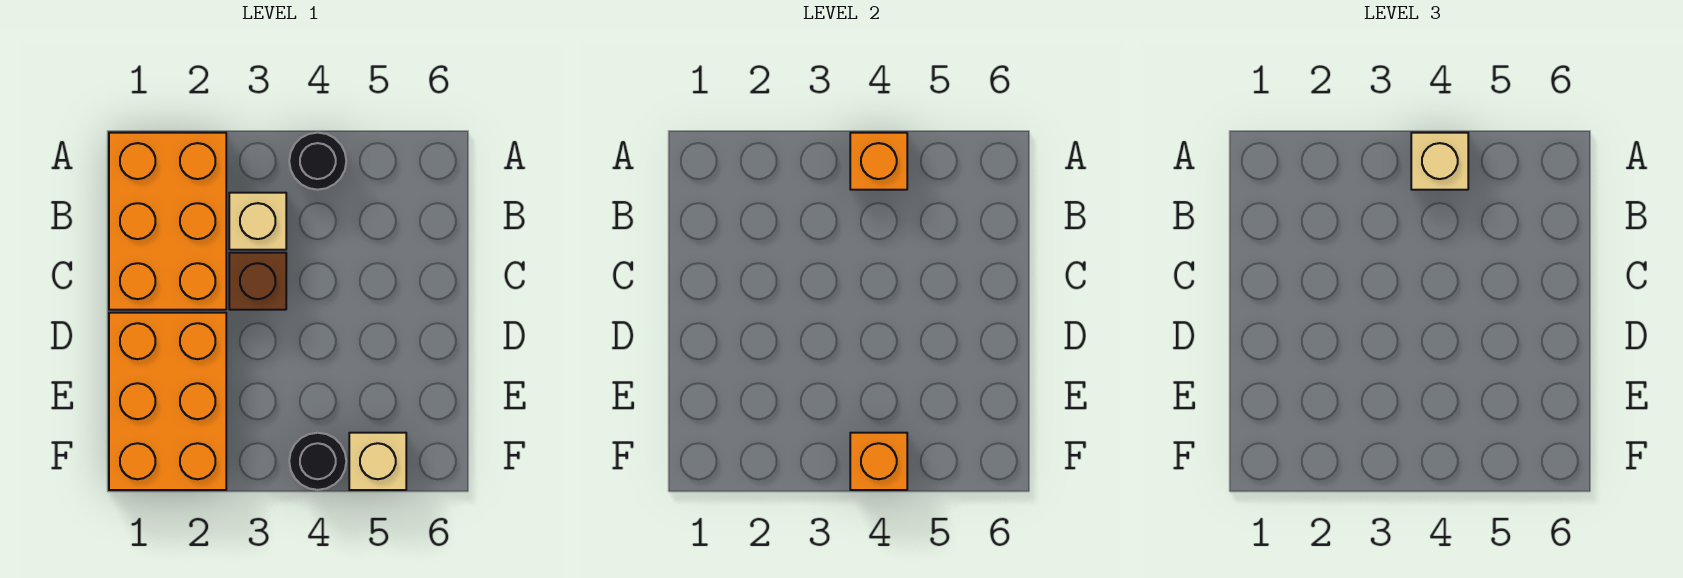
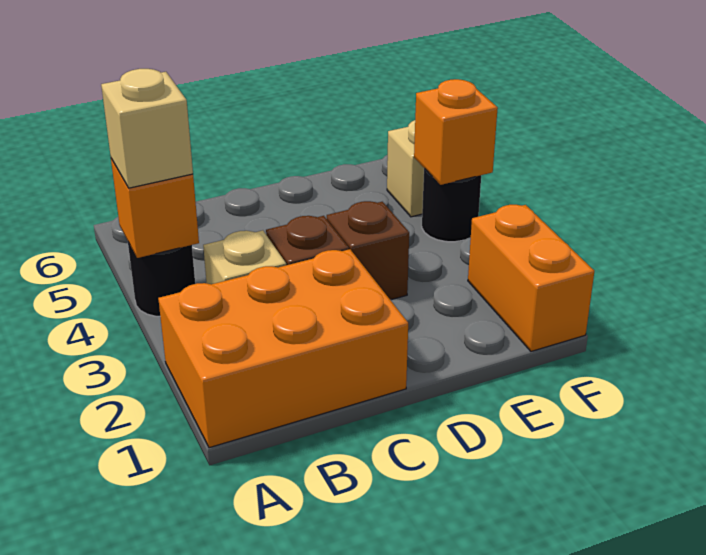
orange brick D1:F2 level 1 -> orange brick F1:F2 level 1
none -> brown brick D3 level 1

